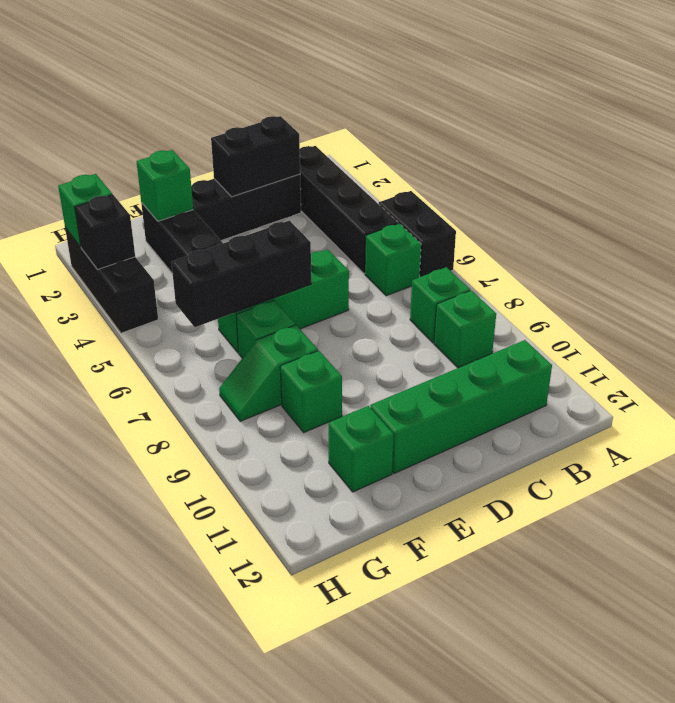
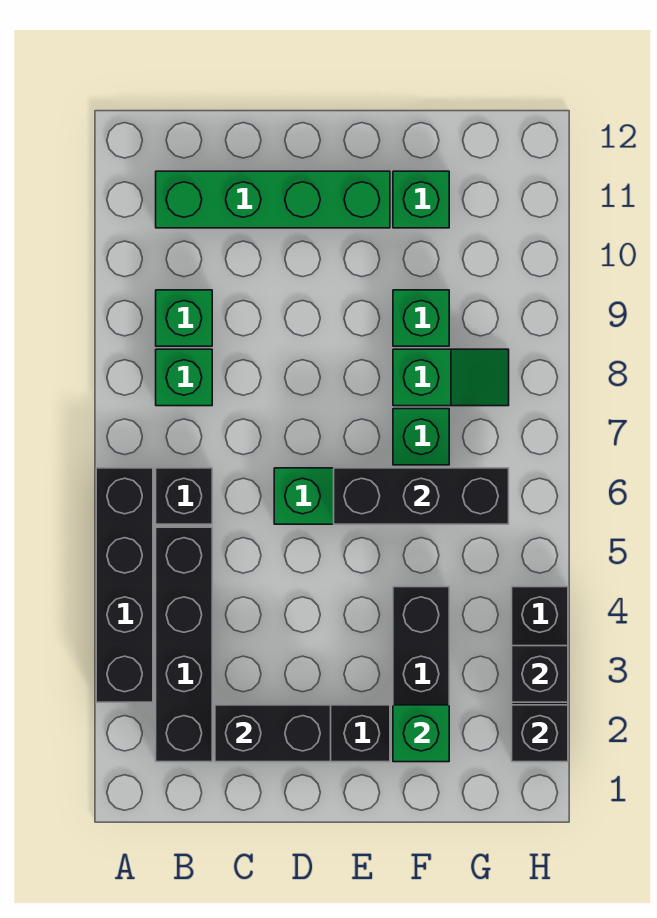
black brick A5:A6 level 1 -> black brick A3:A6 level 1
green brick B6 level 1 -> black brick B6 level 1
green brick H2 level 2 -> black brick H2 level 2

